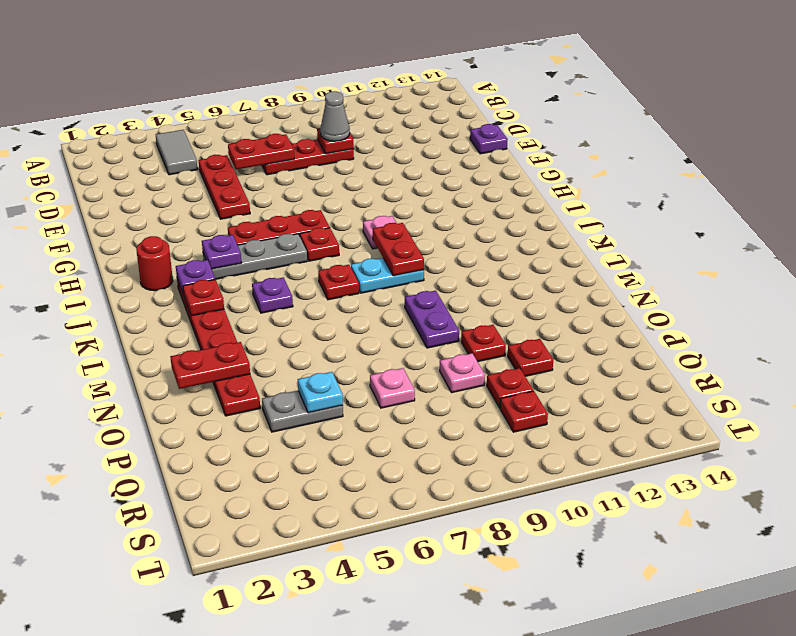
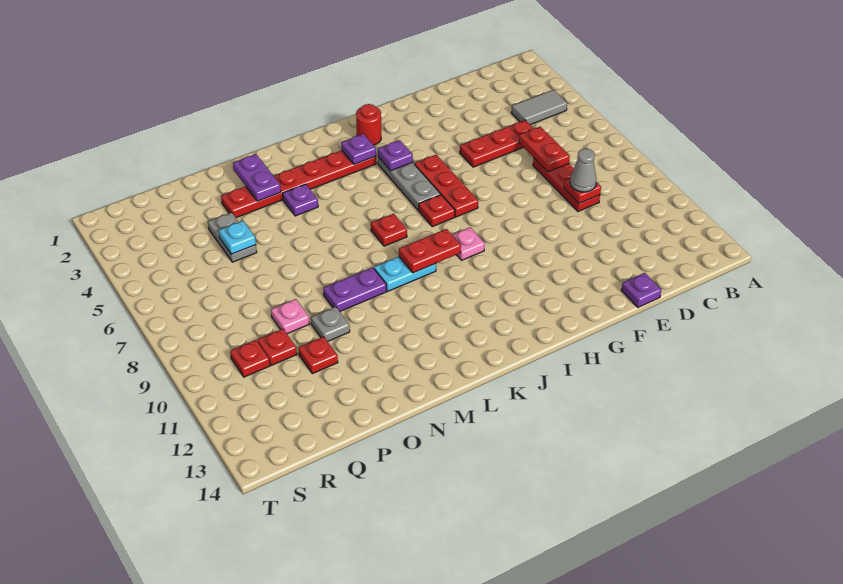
red plate K3 level 2 -> none
purple plate K5 level 1 -> purple plate M4 level 1
cyan plate K8:K9 level 1 -> cyan plate K9:L9 level 1
red plate N2:N3 level 2 -> purple plate N2:N3 level 2
red plate O10 level 1 -> grey plate O10 level 1
pink plate P7 level 1 -> none

